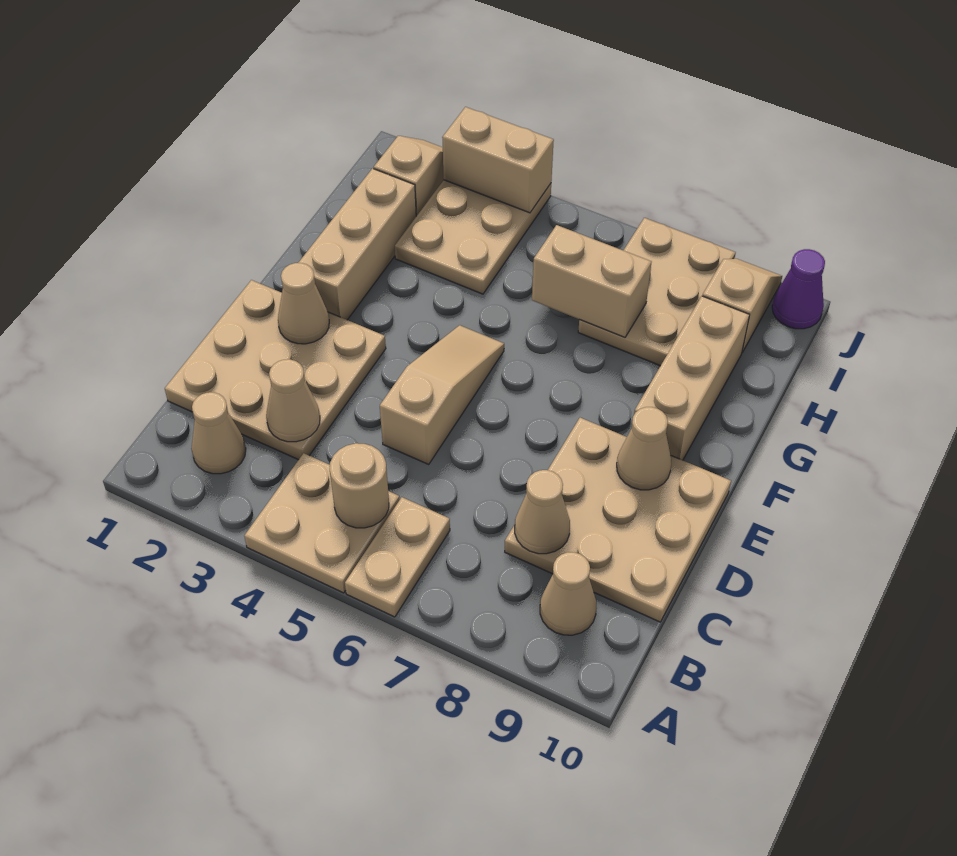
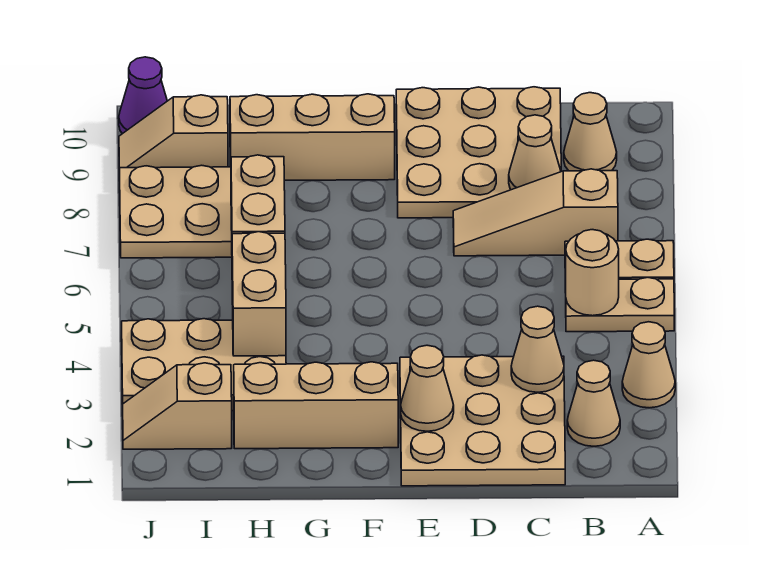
tan plate A4:B5 level 1 -> tan plate A5:B5 level 1
tan slope D5:F5 level 1 top D -> tan slope B7:D7 level 1 top B
tan cone E9 level 2 -> tan cone A3 level 1
tan brick J3:J4 level 2 -> tan brick H4:H5 level 2

